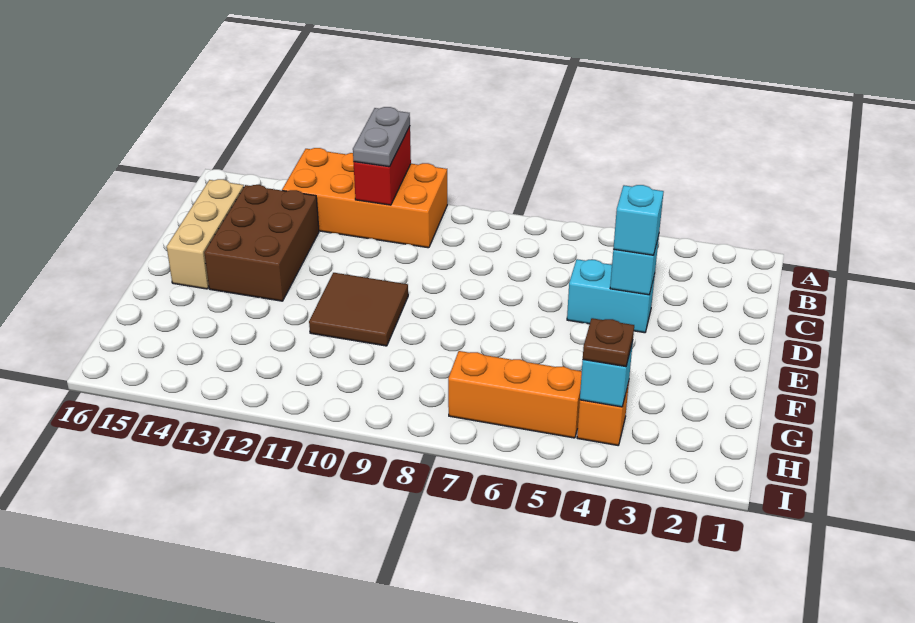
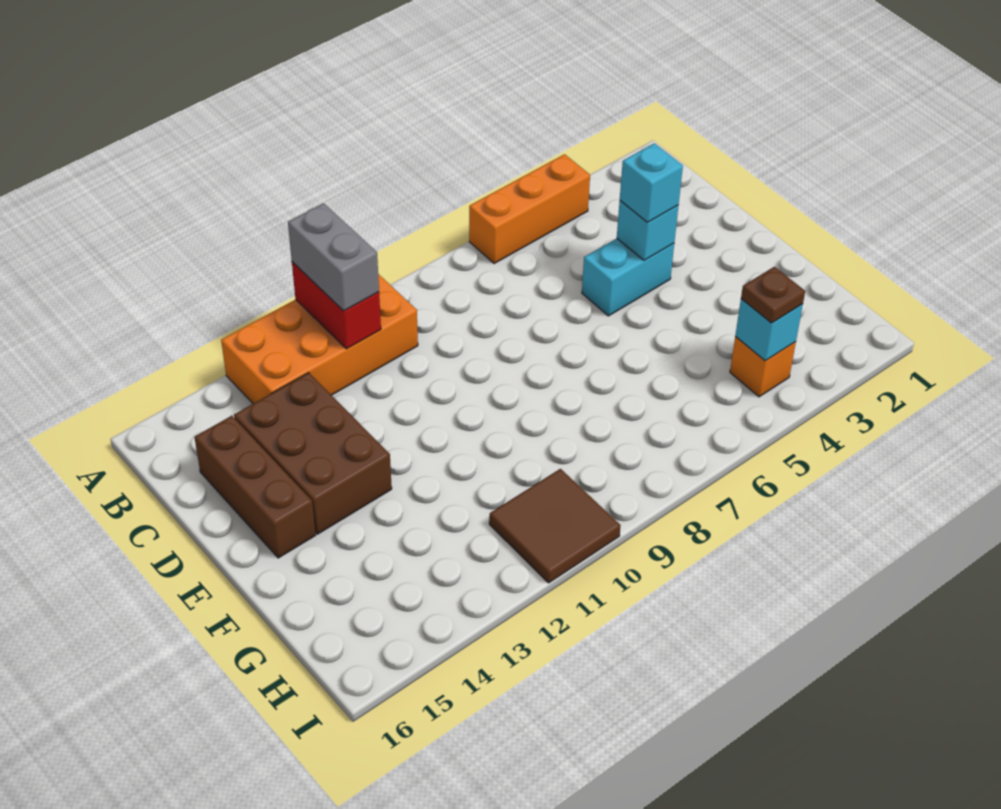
grey plate A11:B11 level 3 -> grey brick A11:B11 level 3
tan brick C15:E15 level 1 -> brown brick C15:E15 level 1
brown tile E10:F11 level 1 -> brown tile H10:I11 level 1
orange brick H5:H7 level 1 -> orange brick A4:A6 level 1

